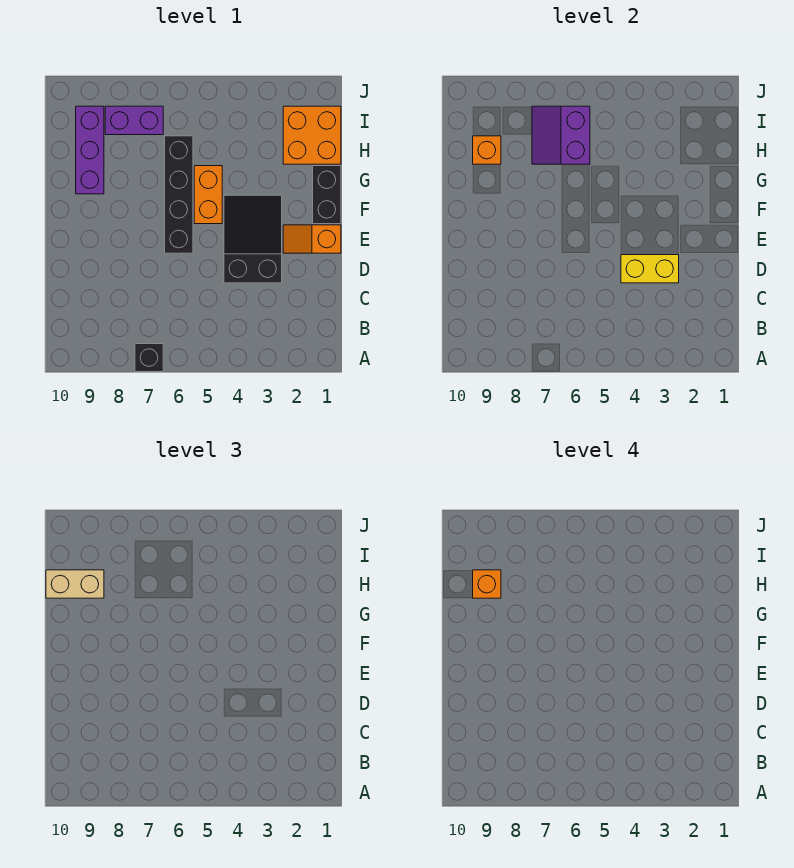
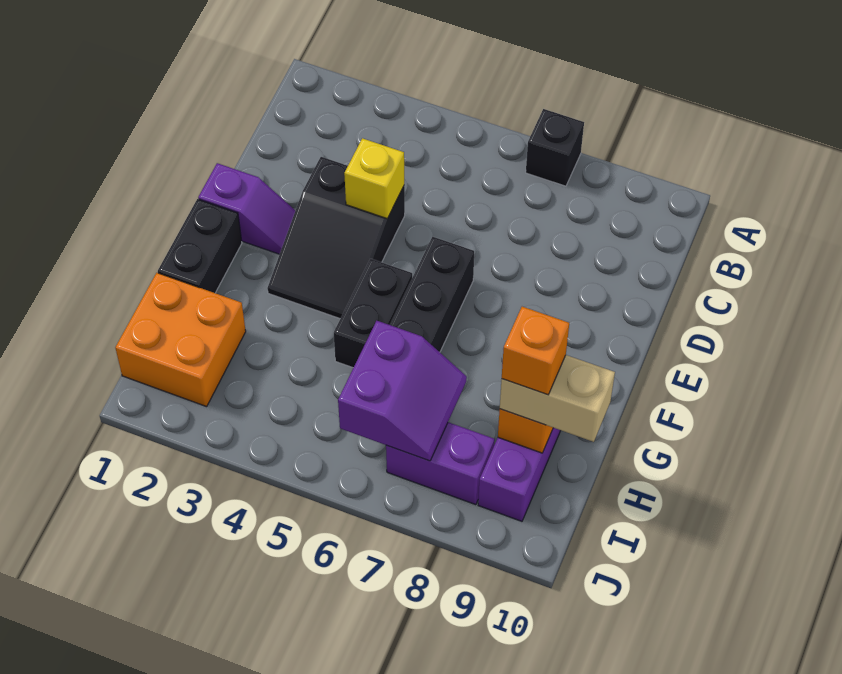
yellow brick D3:D4 level 2 -> yellow brick D4 level 2
orange slope E1:E2 level 1 top 1 -> purple slope E1:E2 level 1 top 1
orange brick F5:G5 level 1 -> black brick F5:G5 level 1

